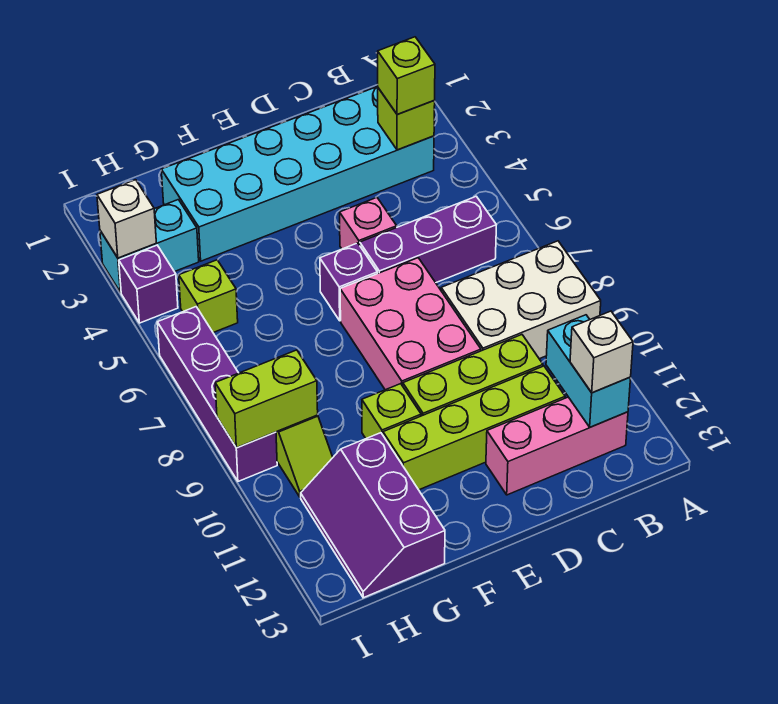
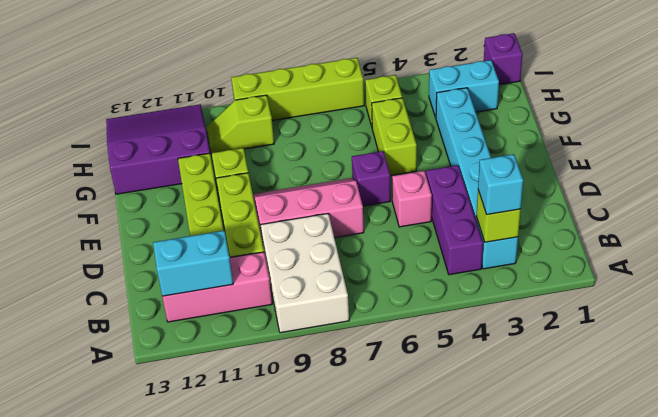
cyan brick B2:G3 level 1 -> cyan brick B3:G3 level 1
lime brick B3 level 3 -> cyan brick B3 level 3
purple brick B6:D6 level 1 -> purple brick B4:D4 level 1
pink brick B12:D12 level 1 -> pink brick B10:B12 level 1
white brick B12 level 3 -> none
pink brick D7:E9 level 1 -> pink slope D7:E9 level 1 top D
purple slope G11:H13 level 1 top G -> purple slope G11:I13 level 1 top G
cyan brick H3:I3 level 1 -> cyan brick H2:H3 level 1
lime brick H9:I9 level 2 -> lime brick F5:G5 level 1
white brick I3 level 2 -> none
purple brick I4 level 1 -> purple brick I1 level 1
purple brick I6:I9 level 1 -> lime brick I6:I9 level 1

